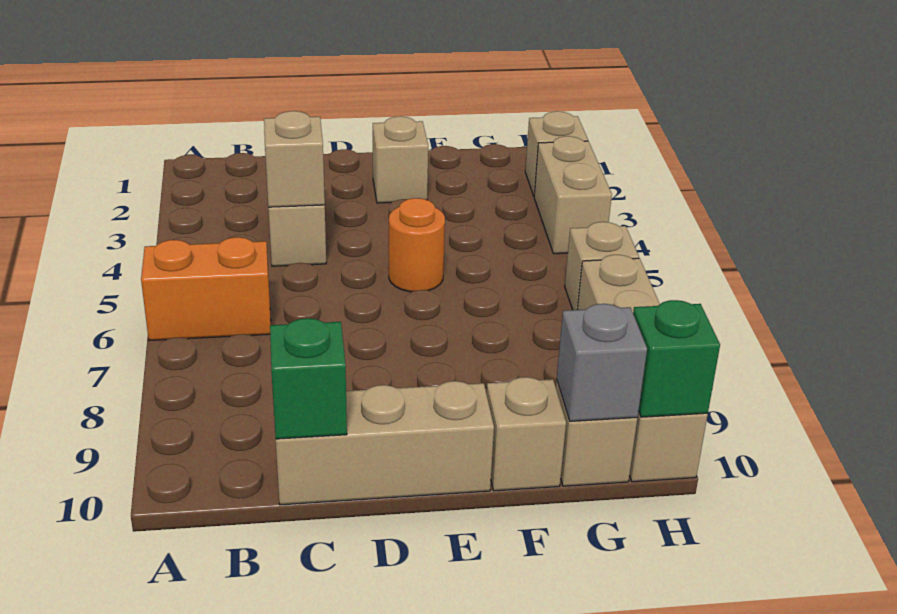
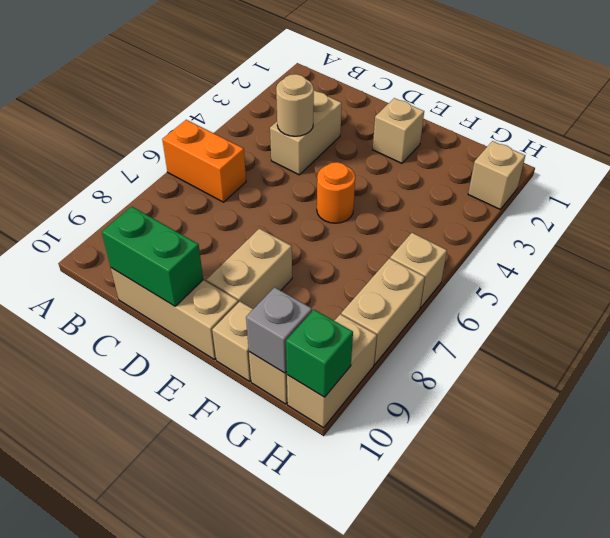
tan brick C4 level 2 -> tan round brick C4 level 2
green brick C10 level 2 -> green brick C10:D10 level 2
tan brick H3:H4 level 1 -> tan brick E8:E9 level 1

